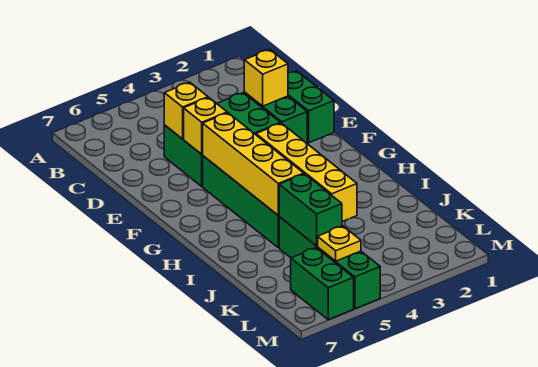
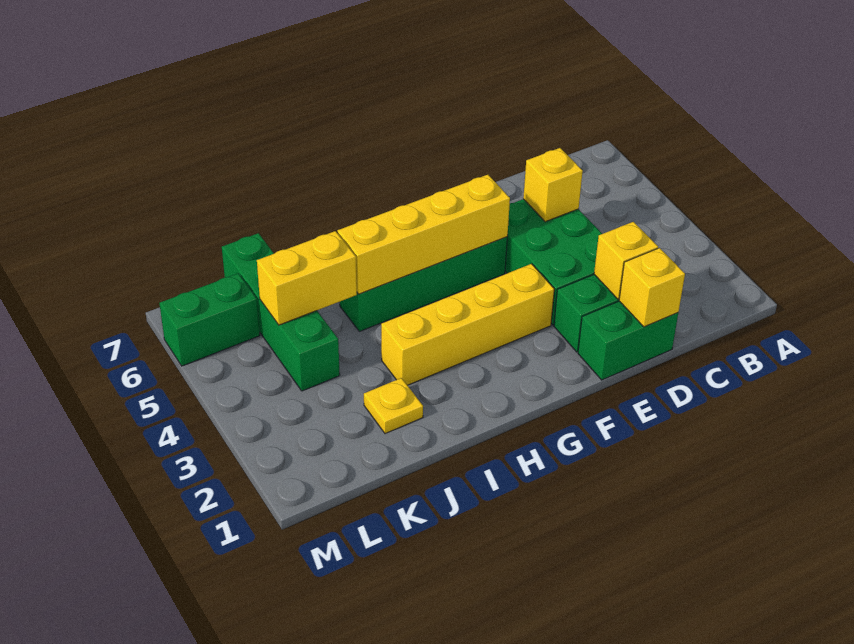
yellow brick E5 level 2 -> yellow brick D1 level 2
green brick J5:M5 level 1 -> green brick K4:K7 level 1
green brick J5:K5 level 2 -> yellow brick J5:K5 level 2
yellow plate L5 level 2 -> yellow plate J2 level 1

